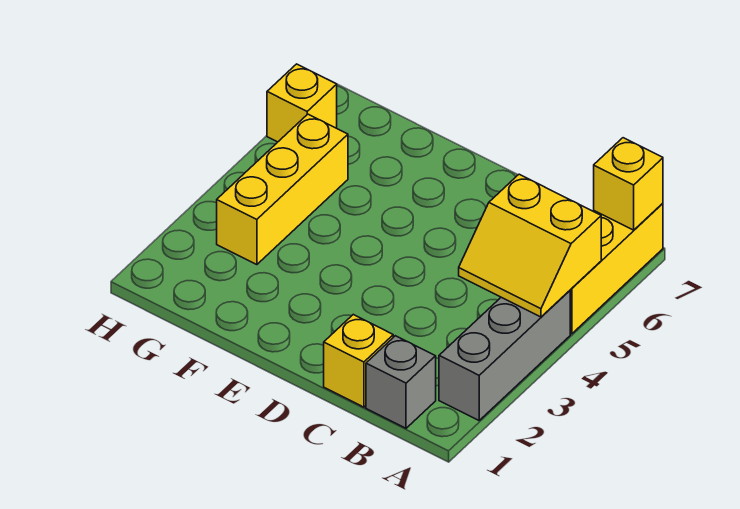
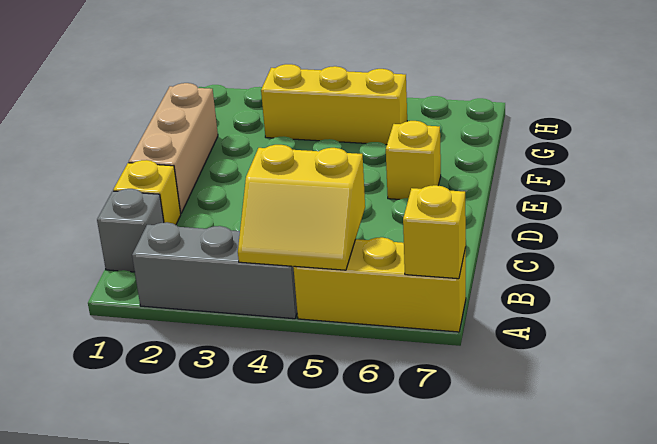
yellow slope A4:B5 level 2 top 5 -> yellow slope A4:B5 level 2 top B
none -> tan brick D1:F1 level 1
yellow brick H6 level 1 -> yellow brick E6 level 1

